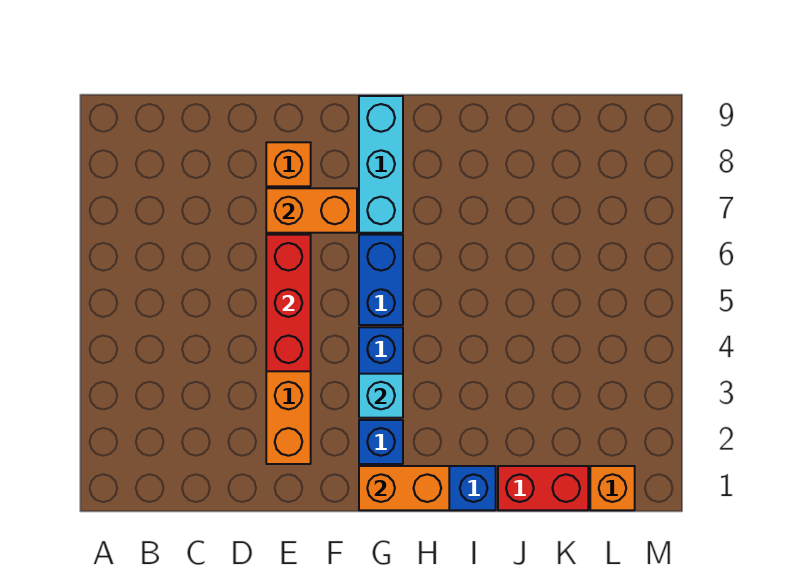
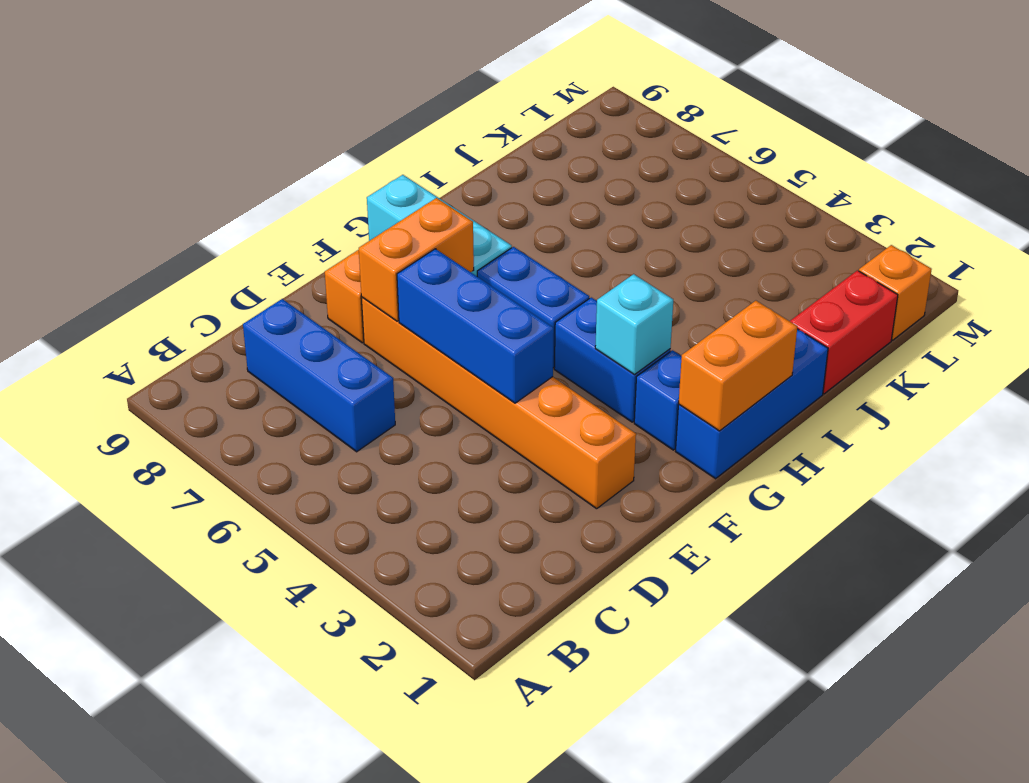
none -> blue brick C6:C8 level 1
red brick E4:E6 level 2 -> blue brick E4:E6 level 2

